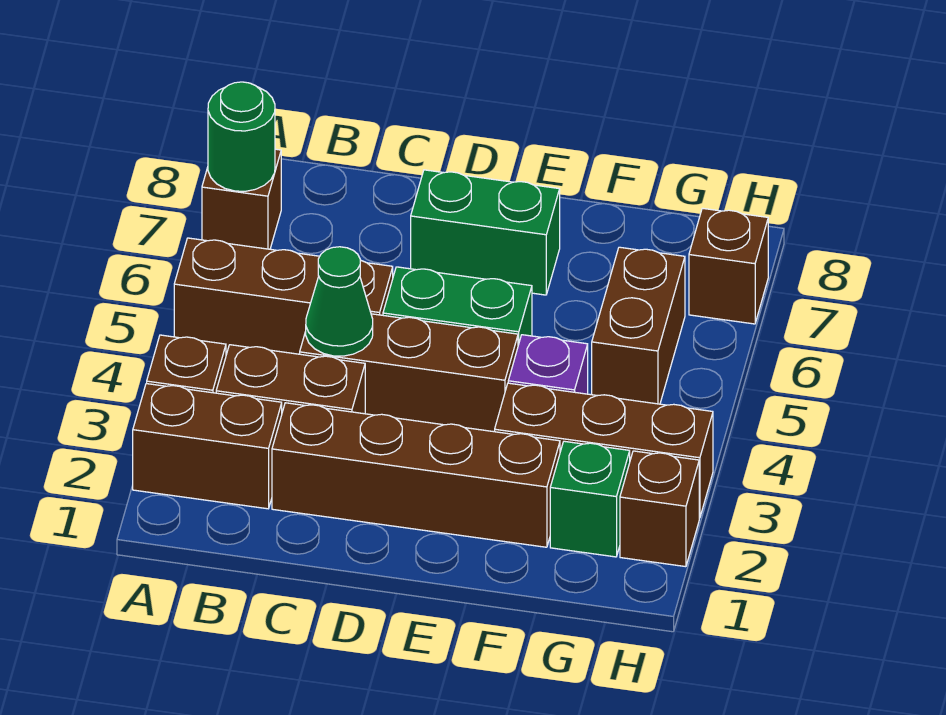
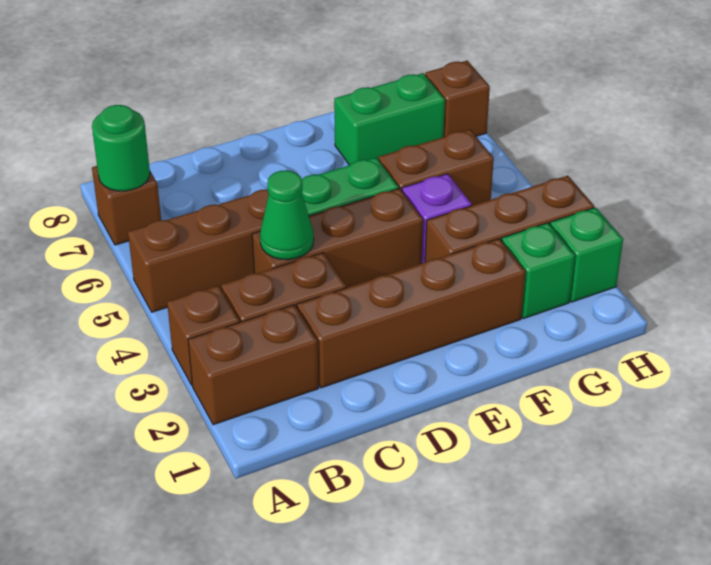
green brick D7:E7 level 1 -> green brick F7:G7 level 1
brown brick G5:G6 level 1 -> brown brick F5:G5 level 1
brown brick H2 level 1 -> green brick H2 level 1

